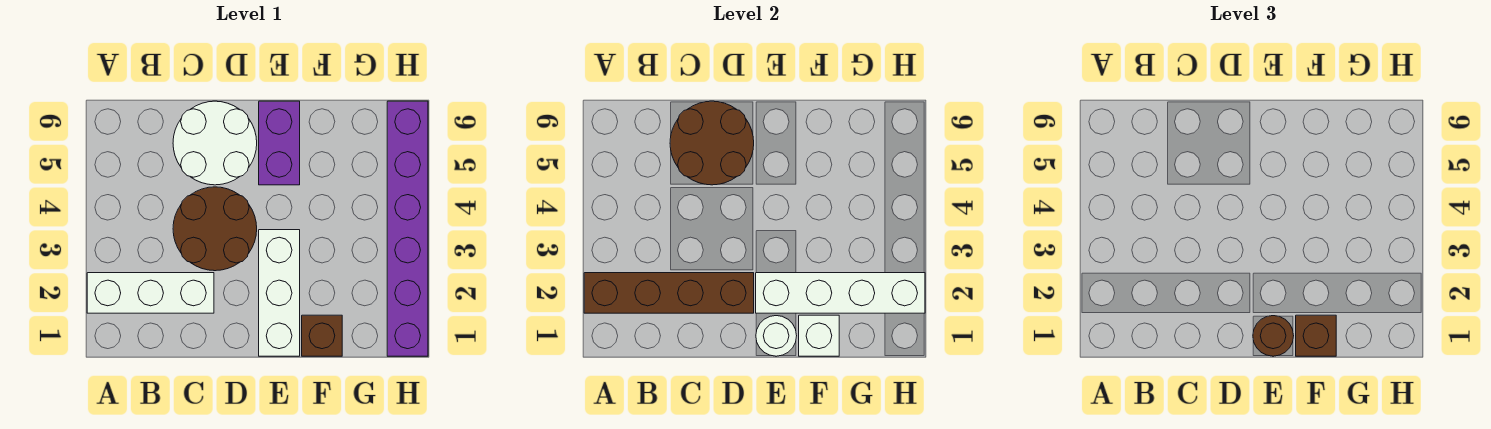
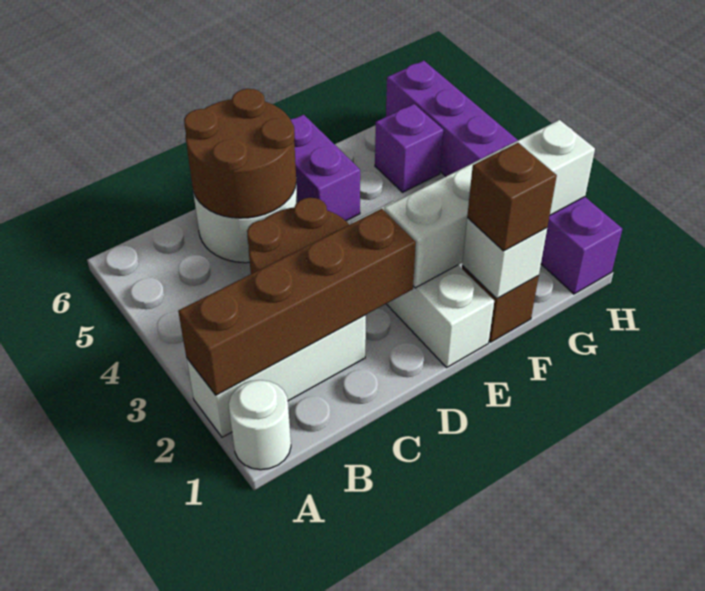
white round brick E1 level 2 -> white round brick A1 level 1
brown round brick E1 level 3 -> none
none -> purple brick G5 level 1

